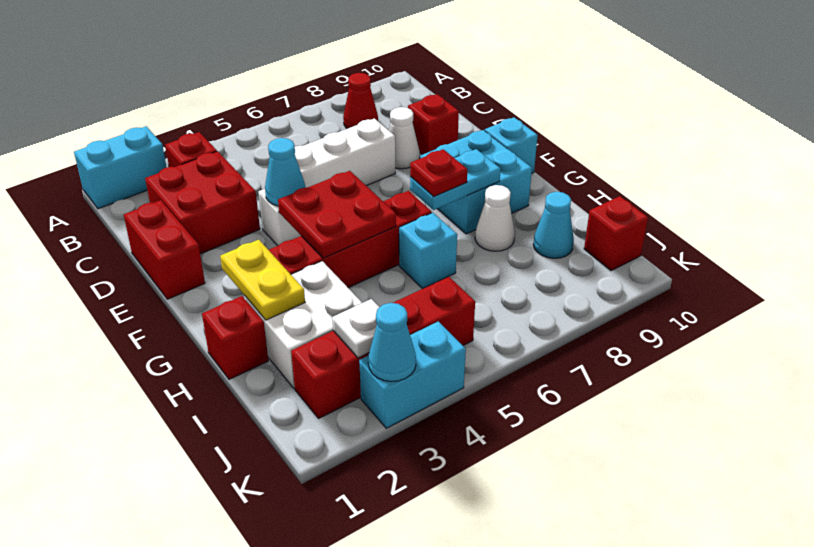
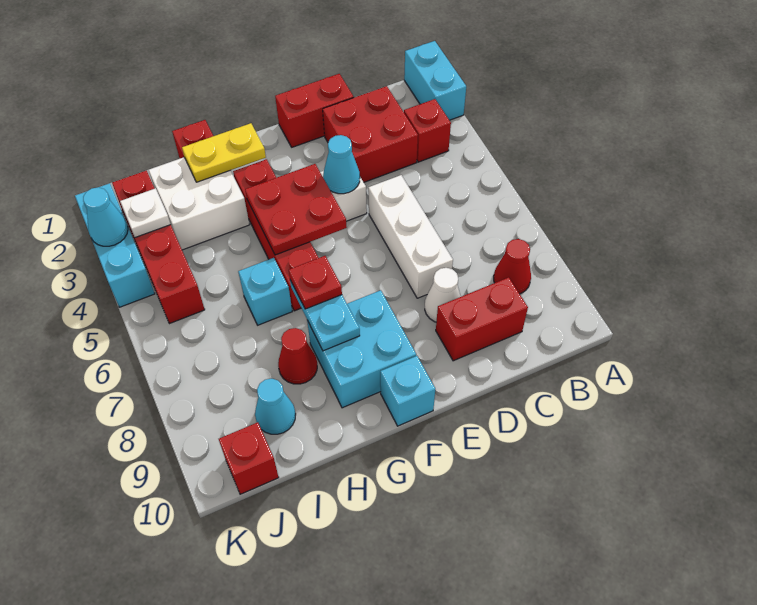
red brick D9 level 1 -> red brick C9:D9 level 1
white cone H8 level 1 -> red cone H8 level 1
cyan brick K3:K4 level 1 -> cyan brick K2:K4 level 1

